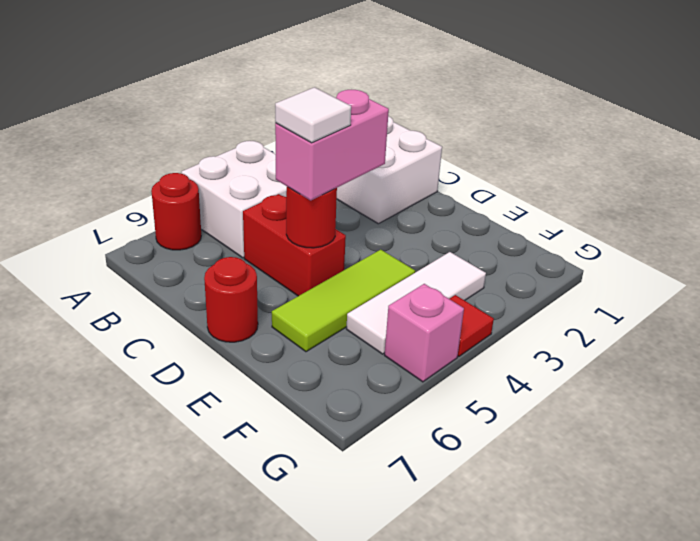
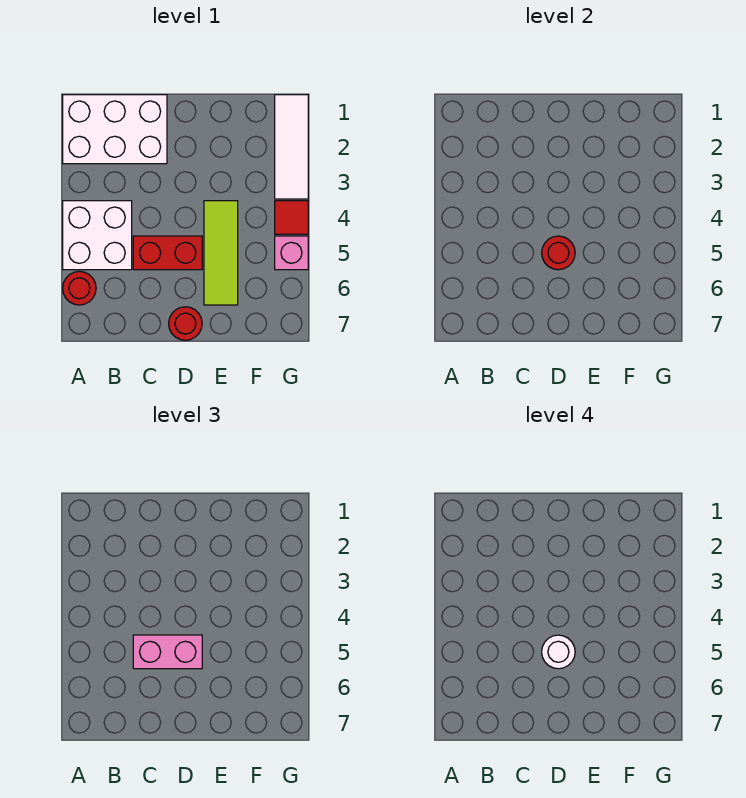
pink brick D4:D5 level 3 -> pink brick C5:D5 level 3
white tile D5 level 4 -> white round brick D5 level 4
white tile F3:F5 level 1 -> white tile G1:G3 level 1

